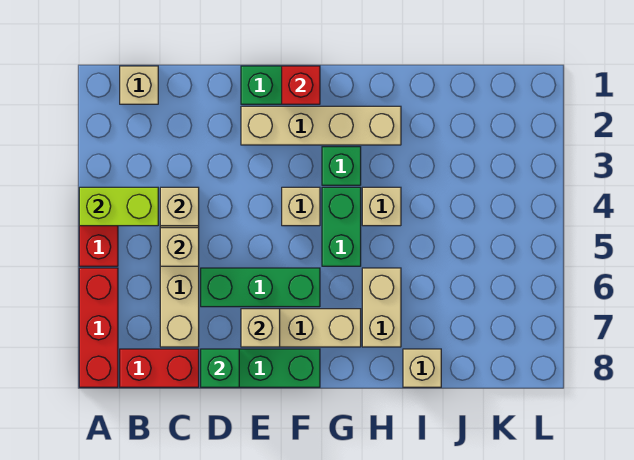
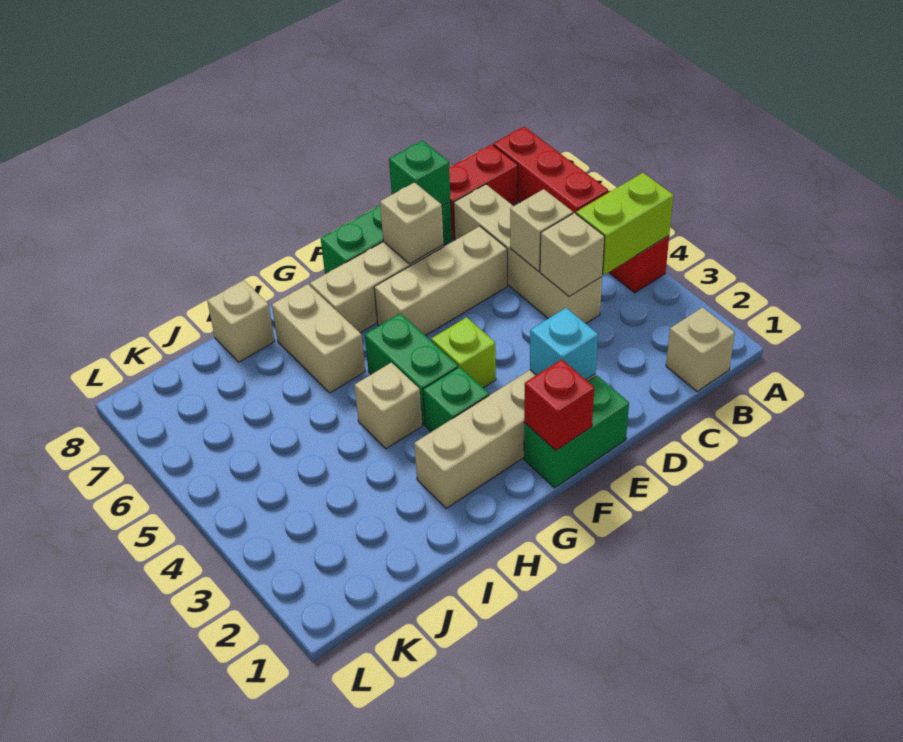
green brick D6:F6 level 1 -> tan brick D6:F6 level 1
none -> cyan brick E2 level 2
tan brick F4 level 1 -> lime brick F4 level 1

